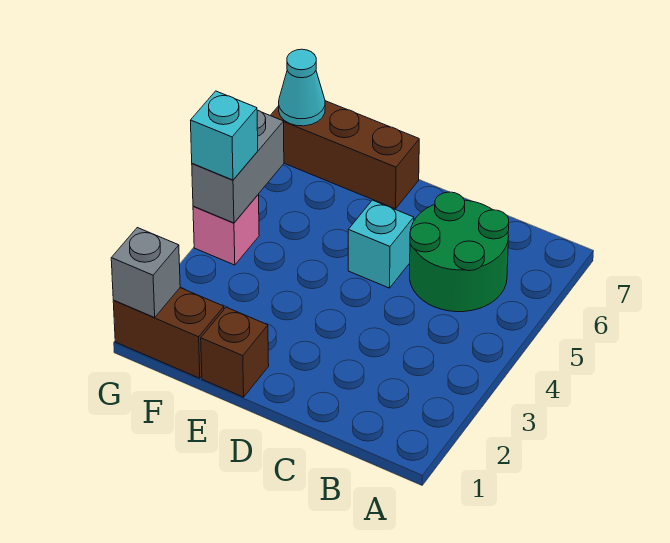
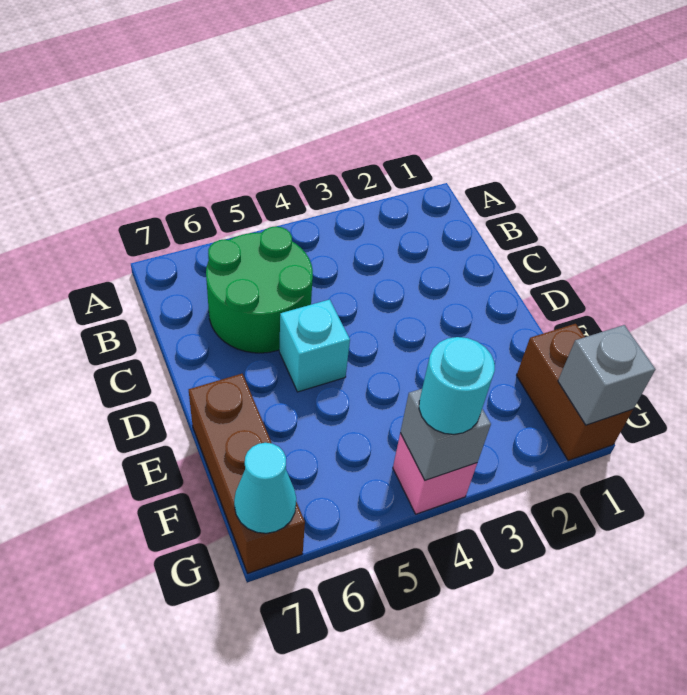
brown brick E1 level 1 -> none
grey brick G4:G5 level 2 -> grey brick G4 level 2
cyan brick G4 level 3 -> cyan round brick G4 level 3

